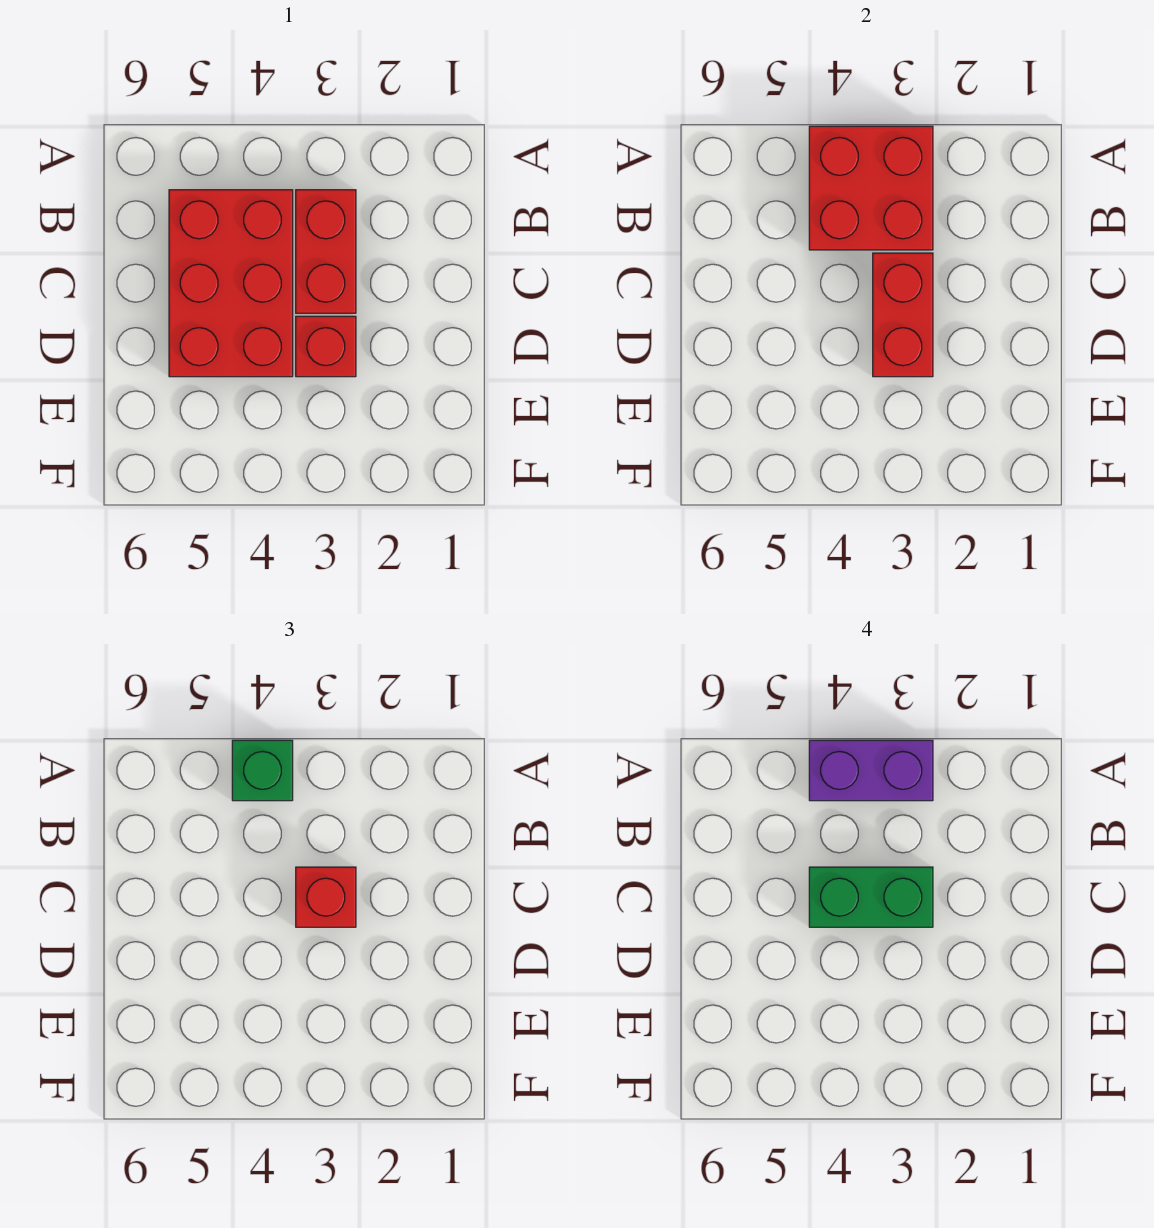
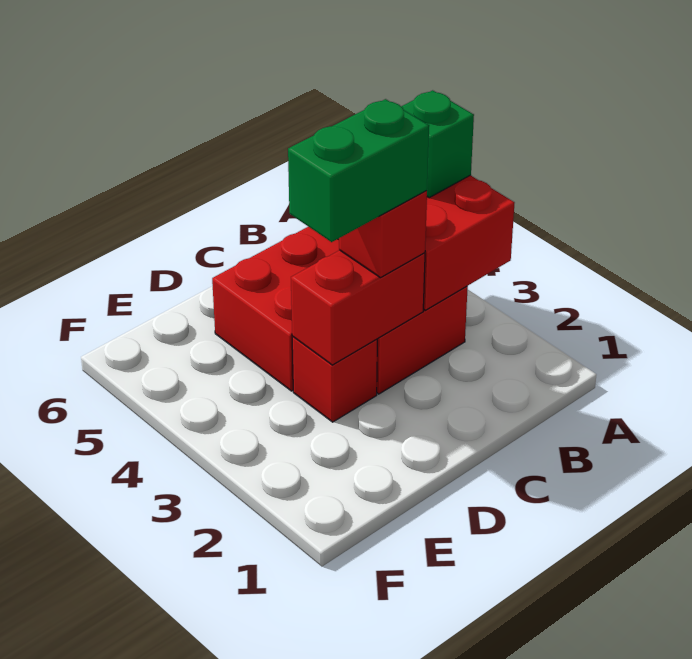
purple brick A3:A4 level 4 -> none
green brick C3:C4 level 4 -> green brick C3:D3 level 4

